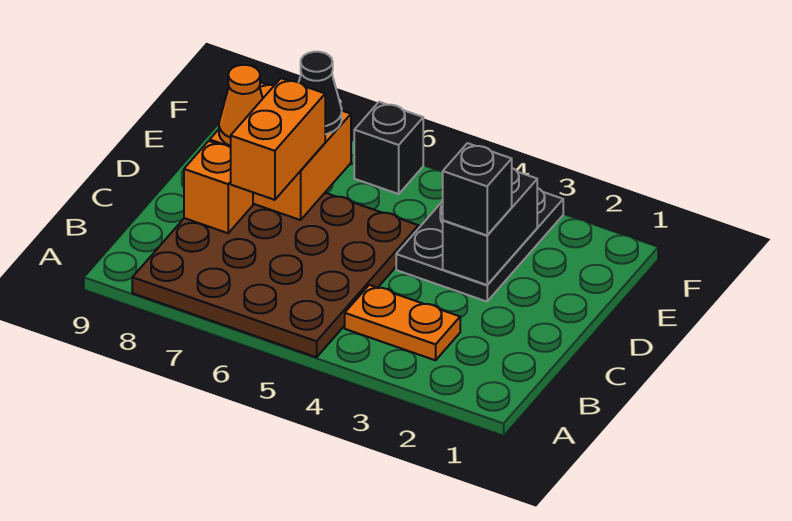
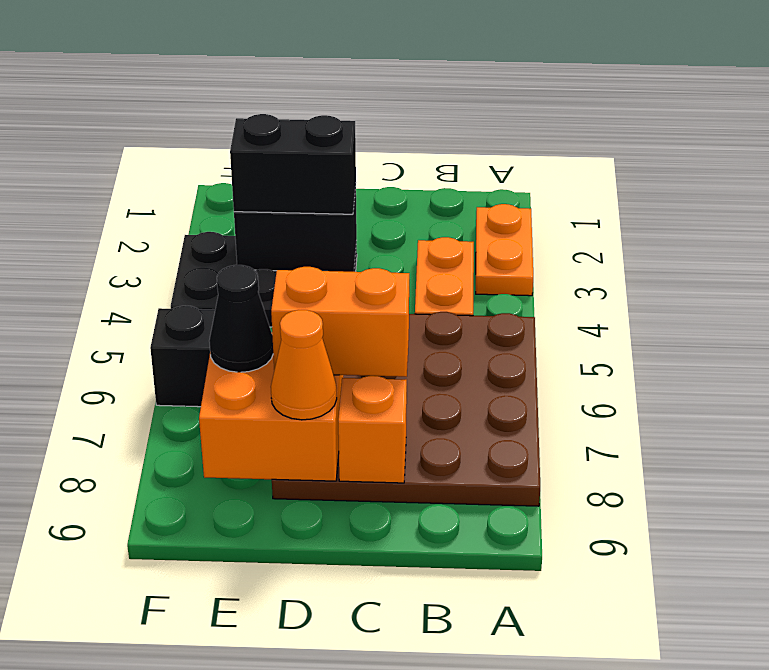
none -> orange plate A2:A3 level 1
black brick D3 level 3 -> black brick D3:E3 level 3

